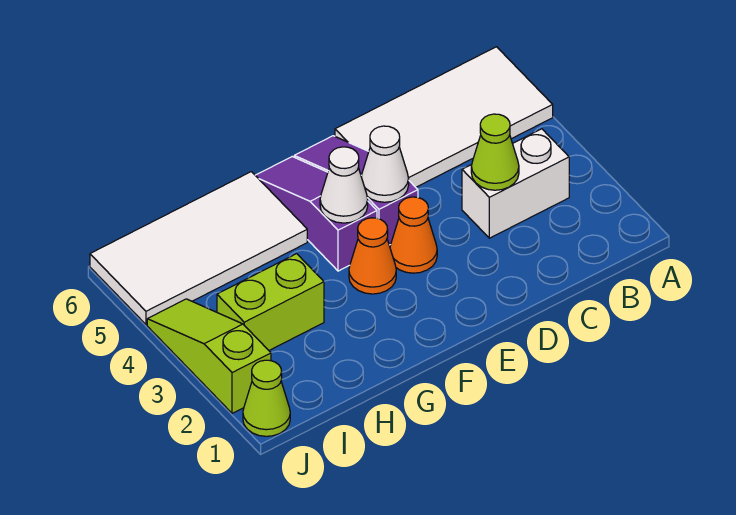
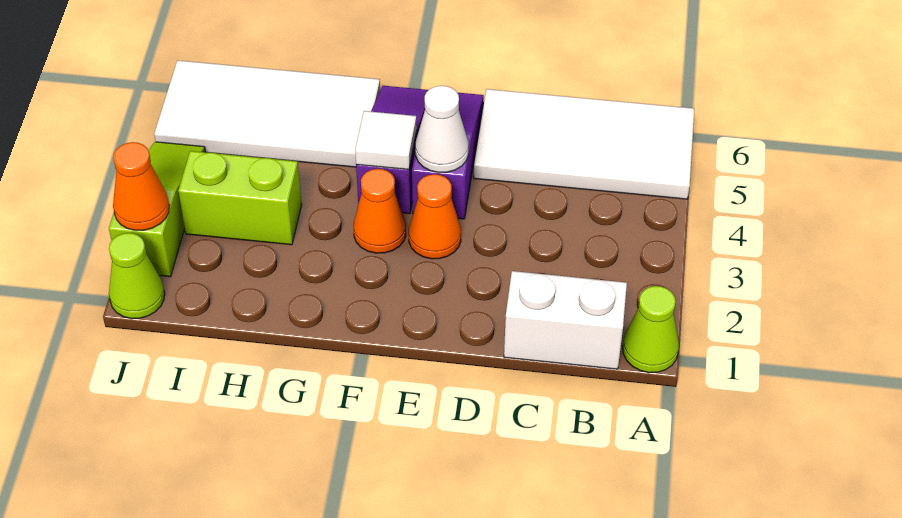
white brick B3:C3 level 1 -> white brick B1:C1 level 1
lime cone C3 level 2 -> lime cone A1 level 1
white cone F4 level 2 -> white tile F4 level 2
none -> orange cone J2 level 2

